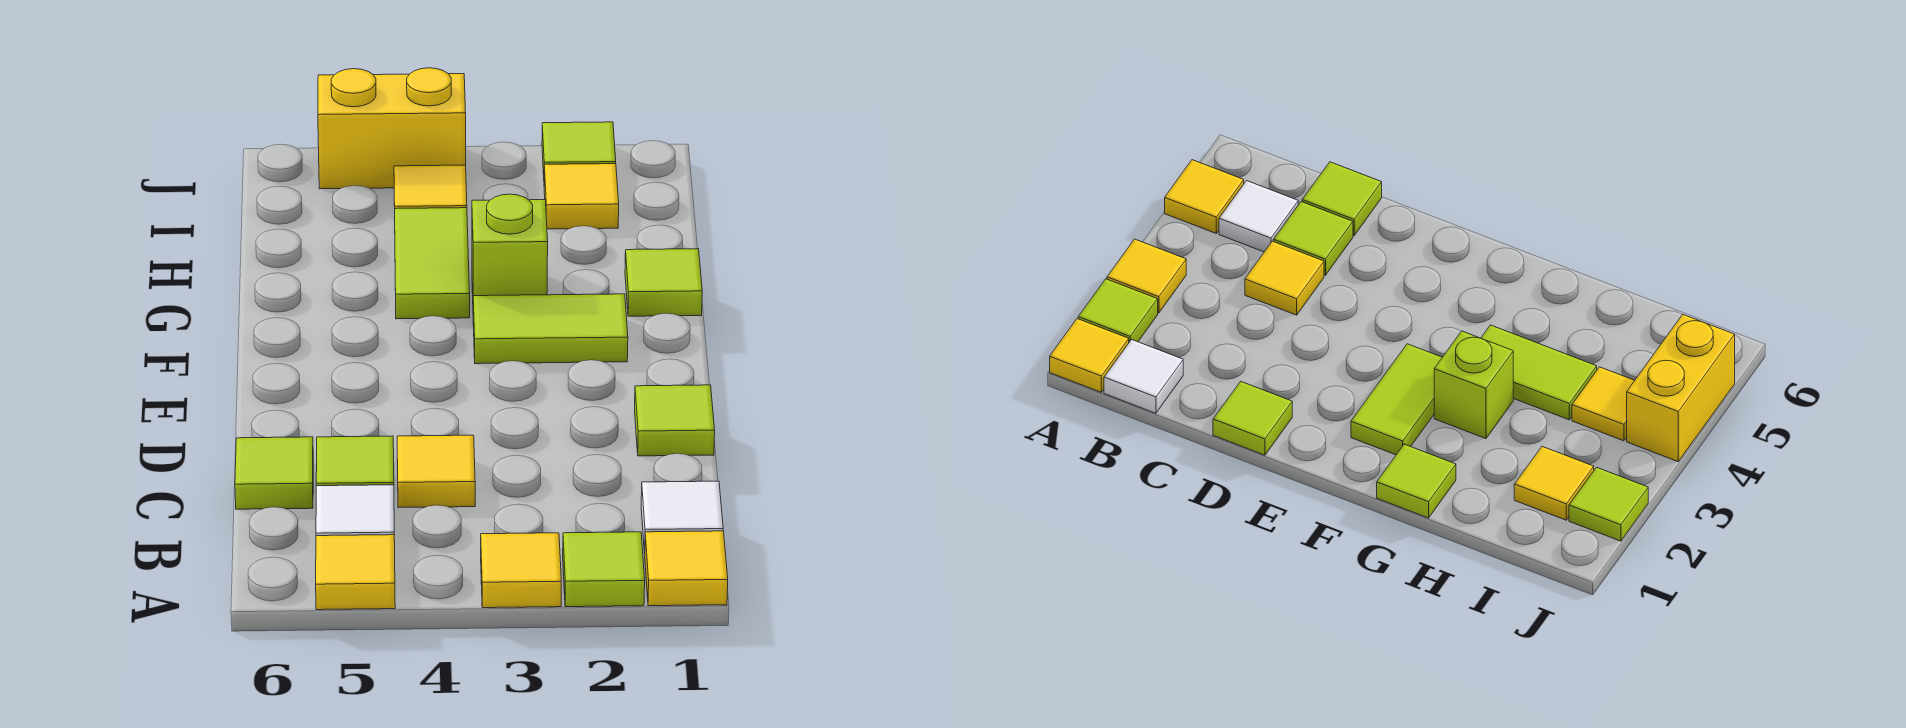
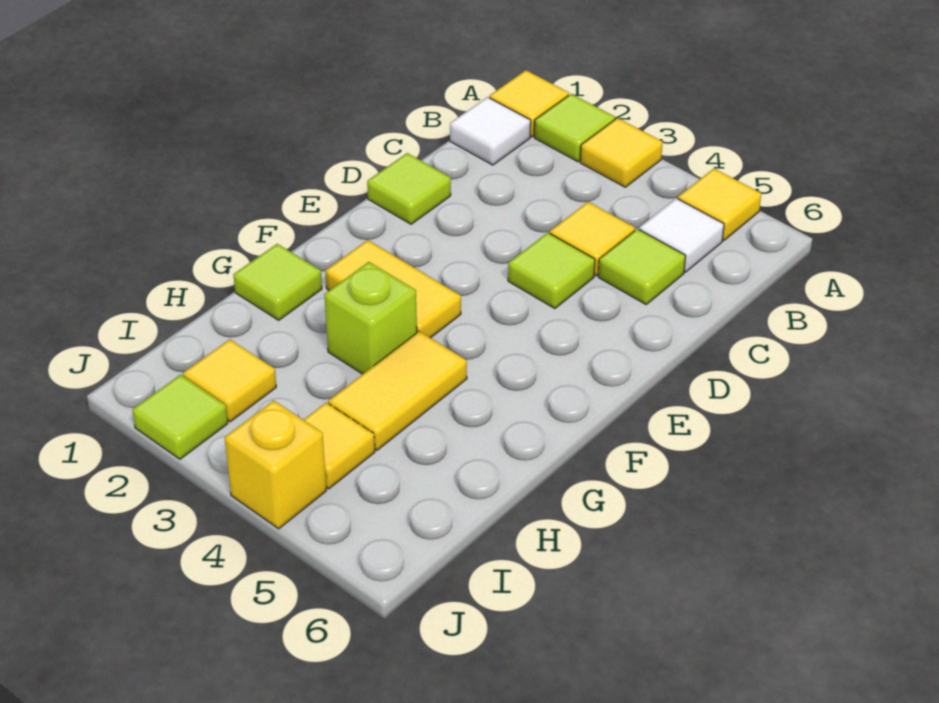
lime tile C6 level 1 -> lime tile D4 level 1
lime tile F2:F3 level 1 -> yellow tile F2:F3 level 1
lime tile G4:H4 level 1 -> yellow tile G4:H4 level 1
yellow brick J4:J5 level 1 -> yellow brick J4 level 1

